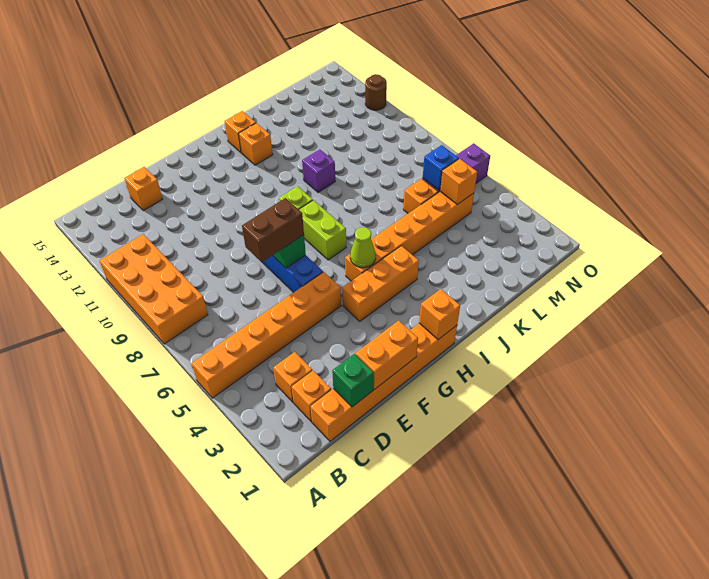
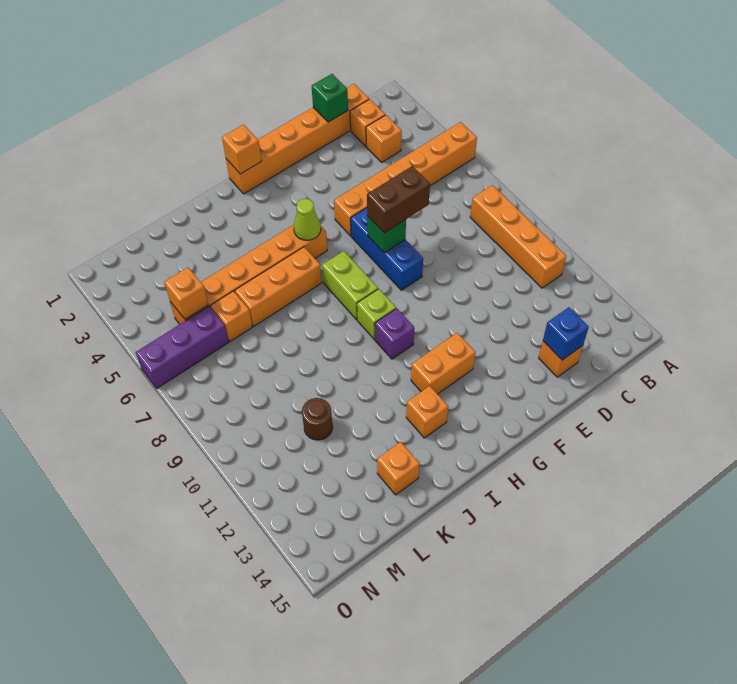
orange brick A8:B11 level 1 -> orange brick B8:B11 level 1
orange brick E1:F1 level 2 -> orange brick G12:H12 level 1
orange brick G4:I4 level 1 -> orange brick I6:K6 level 1
orange brick I14 level 1 -> orange brick K14 level 1
purple brick J10 level 1 -> purple brick H10 level 1
blue brick M6 level 2 -> blue brick D14 level 2
brown round brick O12 level 1 -> brown round brick L11 level 1

